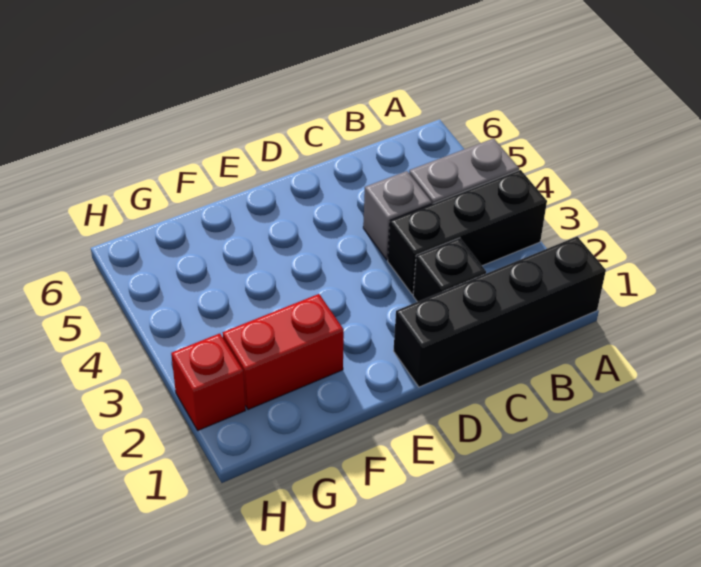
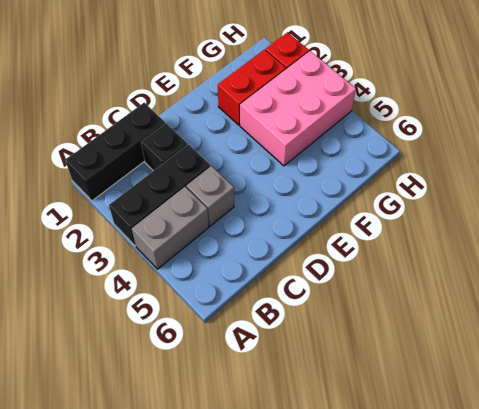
black brick A1:D1 level 1 -> black brick A1:C1 level 1
none -> pink brick F3:H4 level 1

